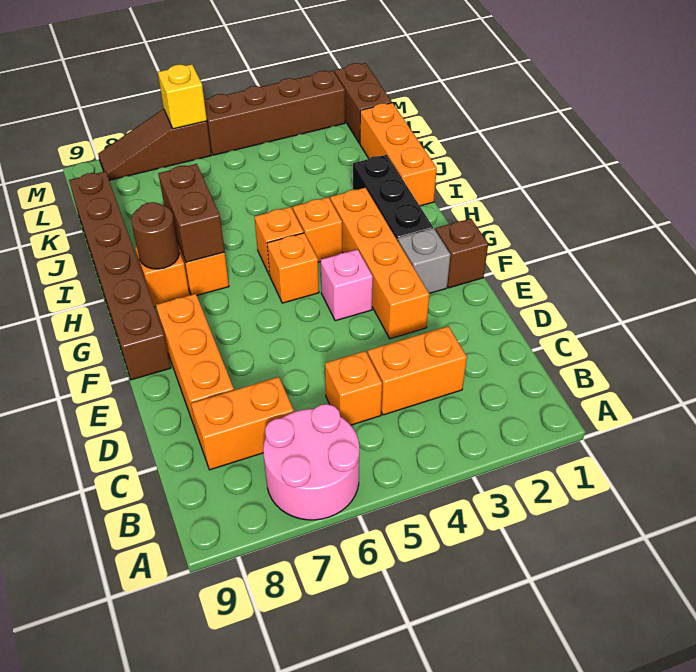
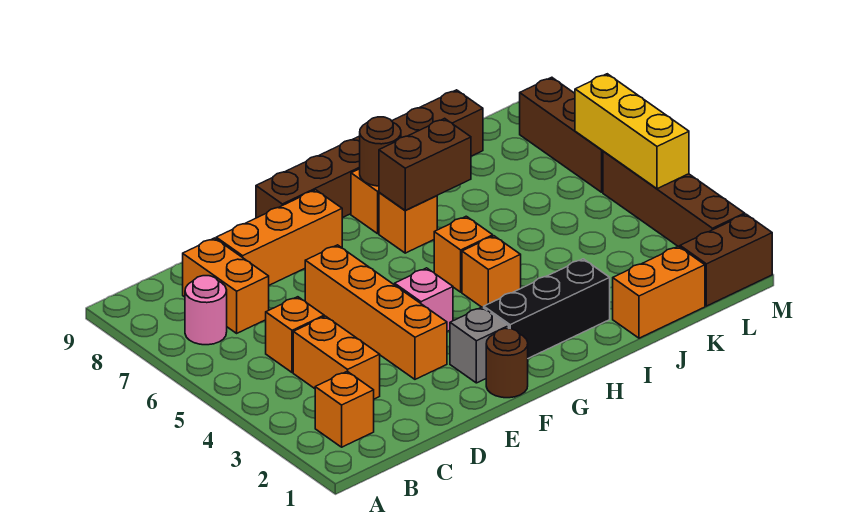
pink round brick A6:B7 level 1 -> pink round brick B7 level 1
orange brick E3:H3 level 1 -> orange brick E3:E6 level 1
brown brick F1 level 1 -> brown round brick F1 level 1
orange brick G5 level 1 -> orange brick B2 level 1
orange brick I1:K1 level 1 -> orange brick J1:K1 level 1
brown slope M6:M8 level 1 top 6 -> brown brick M6:M8 level 1
yellow brick M6 level 2 -> yellow brick M4:M6 level 2

